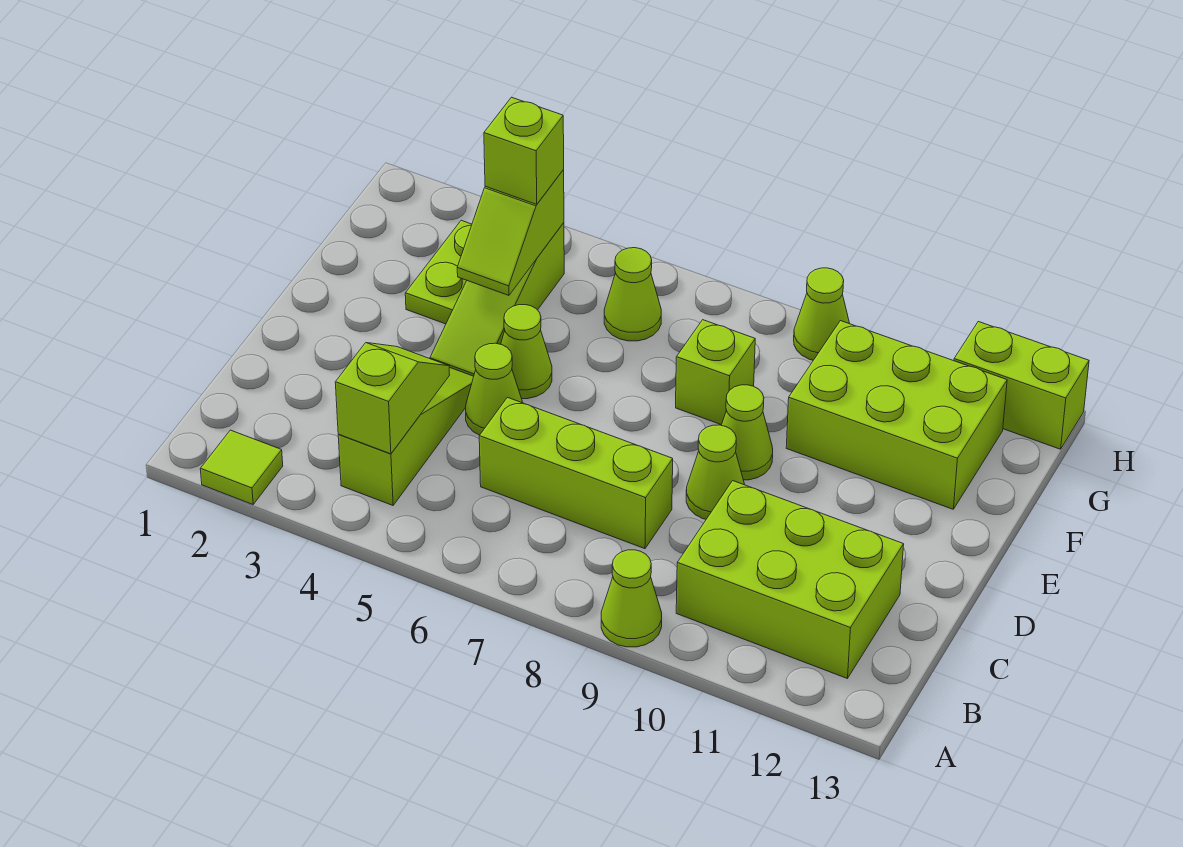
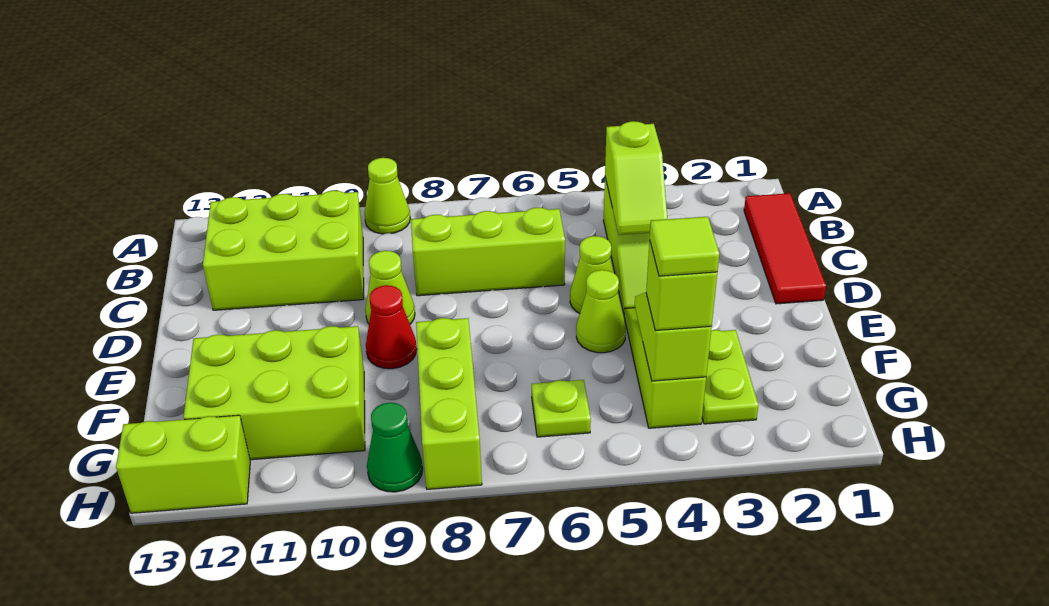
lime tile A2 level 1 -> lime tile G4 level 4
none -> red tile B1:D1 level 1
lime cone E9 level 1 -> red cone E9 level 1
lime brick F8 level 1 -> lime brick F8:H8 level 1
lime cone G6 level 1 -> lime plate G6 level 1
lime cone H9 level 1 -> green cone H9 level 1

